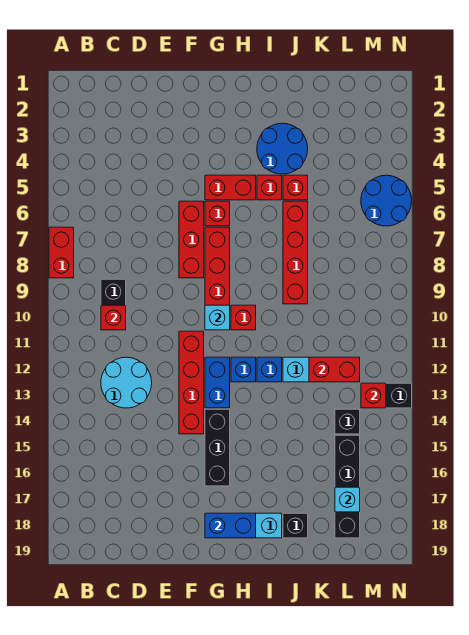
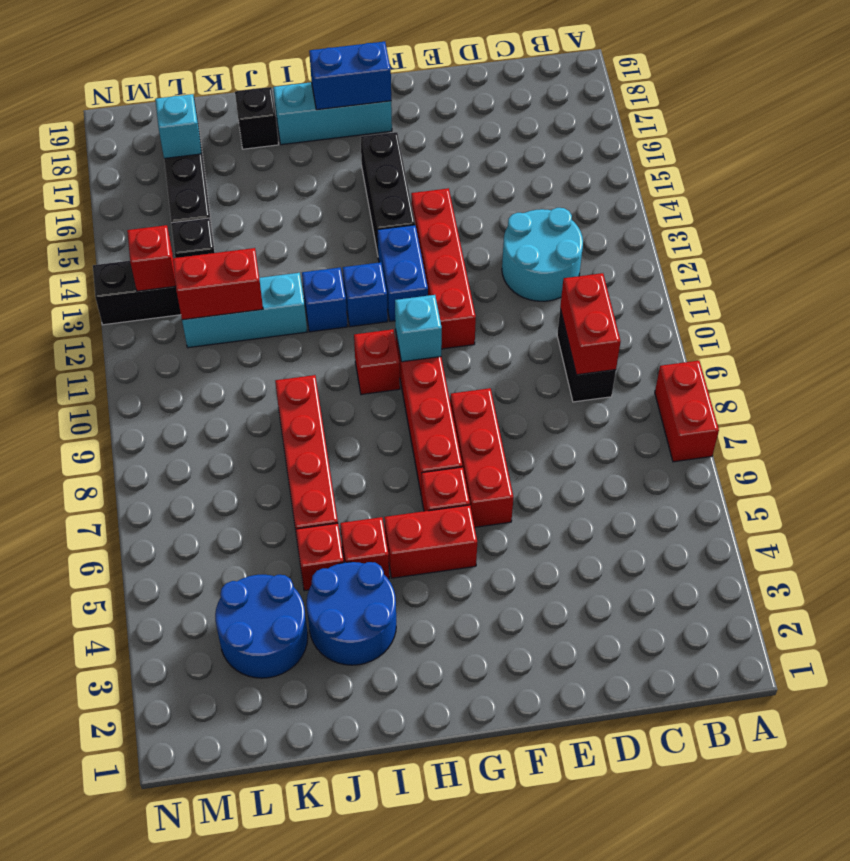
red brick C10 level 2 -> red brick C9:C10 level 2
blue round brick M5:N6 level 1 -> blue round brick K3:L4 level 1

